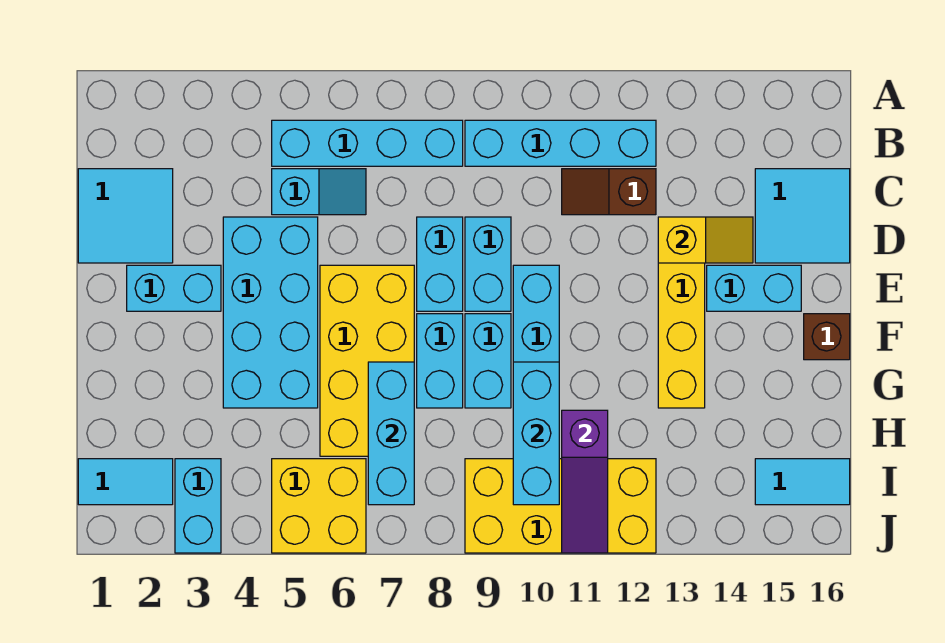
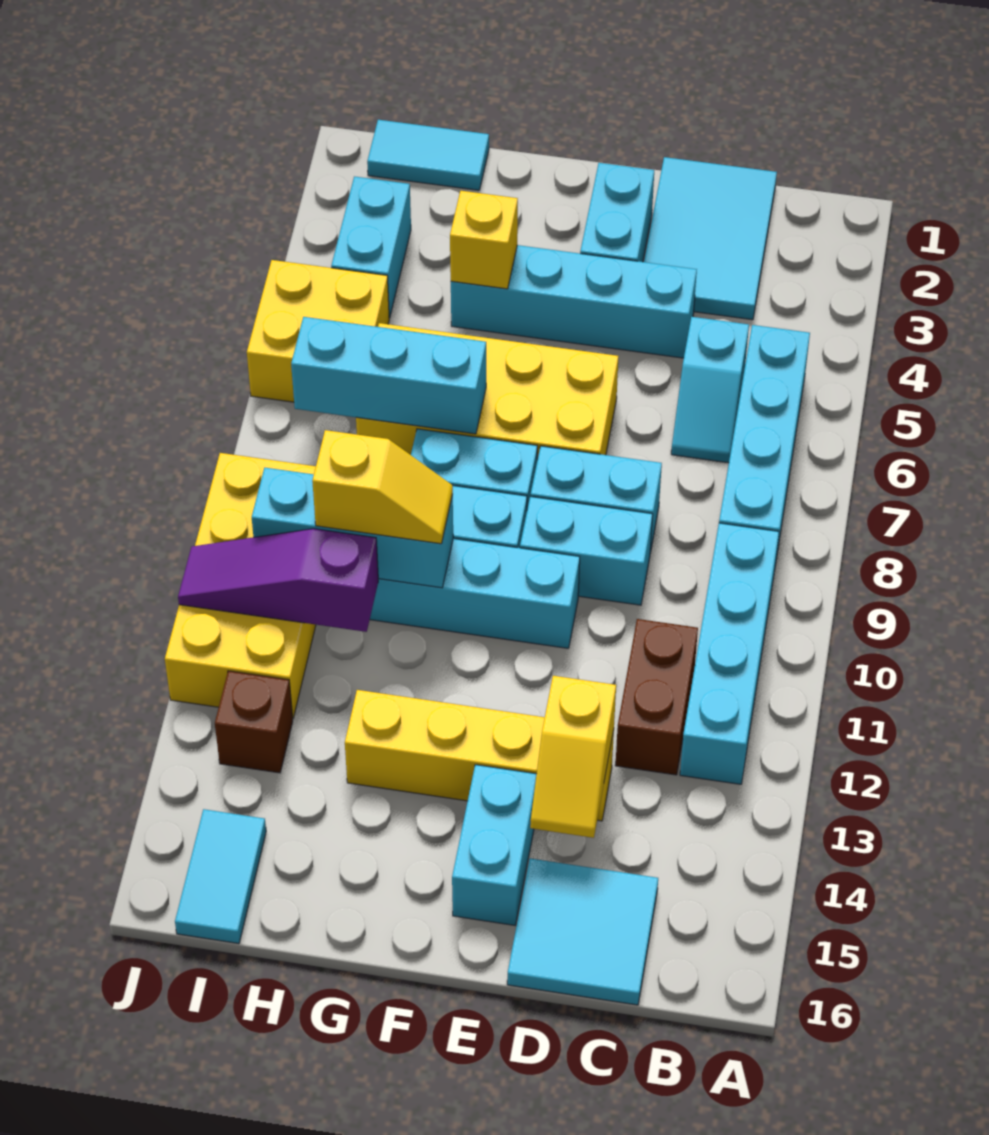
cyan tile C1:D2 level 1 -> cyan tile C1:D3 level 1
brown slope C11:C12 level 1 top 12 -> brown brick C11:C12 level 1
cyan brick D4:G5 level 1 -> cyan brick D4:G4 level 1
brown brick F16 level 1 -> brown brick I13 level 1
none -> yellow brick G4 level 2
none -> yellow slope G10:H10 level 3 top H
cyan tile I1:I2 level 1 -> cyan tile H1:I1 level 1
cyan brick I3:J3 level 1 -> cyan brick I3:I4 level 1

